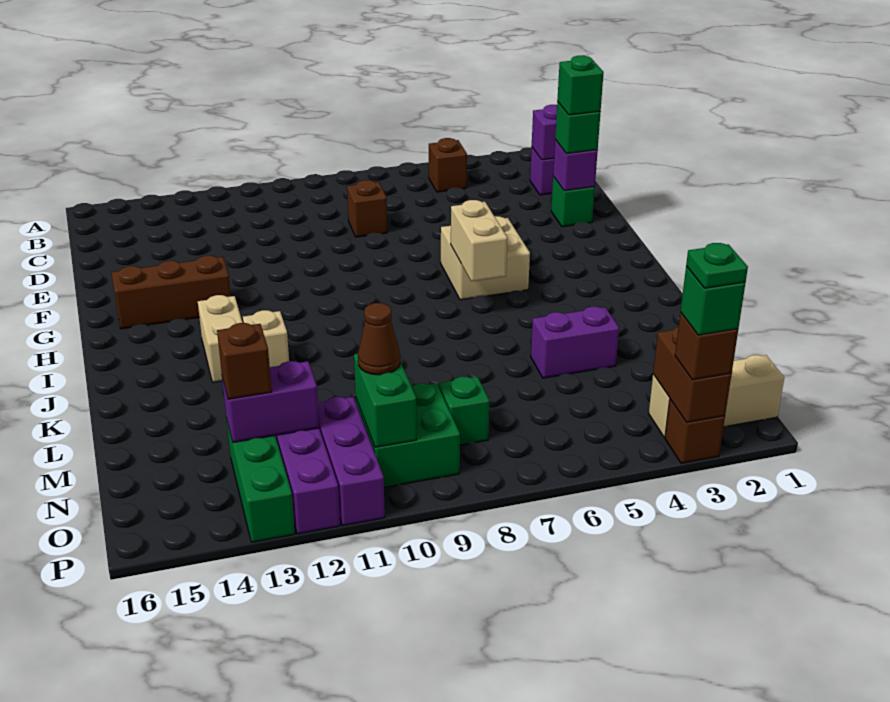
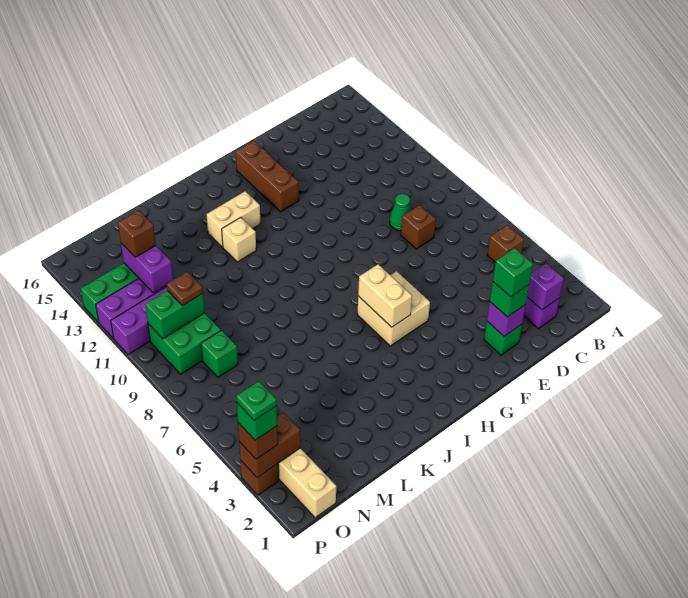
none -> green cone D9 level 1
tan brick H6:I6 level 2 -> tan brick H5:H6 level 2
purple brick L4:L5 level 1 -> none
brown cone N10 level 3 -> brown plate N10 level 3

